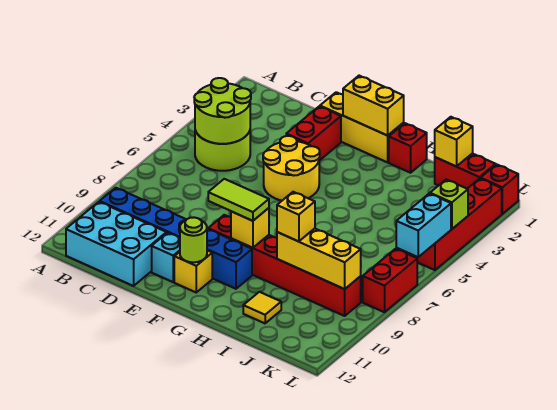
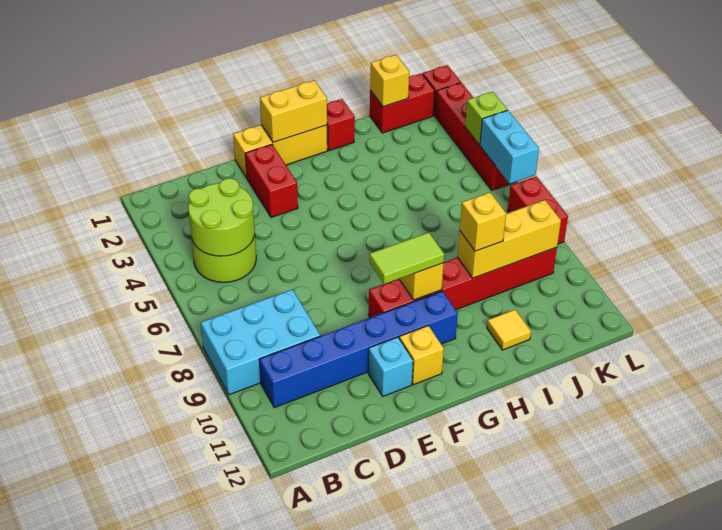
cyan brick B11:D12 level 1 -> cyan brick A8:C9 level 1
yellow round brick E4:F5 level 1 -> none
lime round brick F11 level 2 -> none

